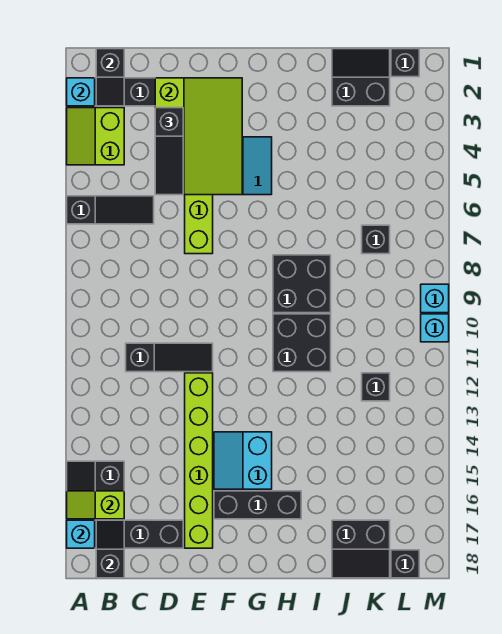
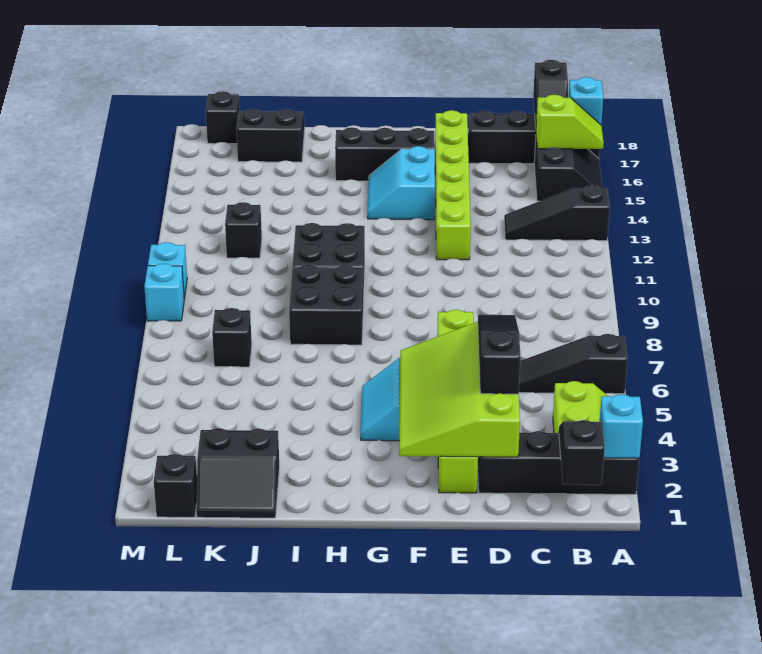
black slope C11:E11 level 1 top C -> black slope A13:C13 level 1 top A
cyan slope F14:G15 level 1 top G -> cyan slope F14:G15 level 1 top F

